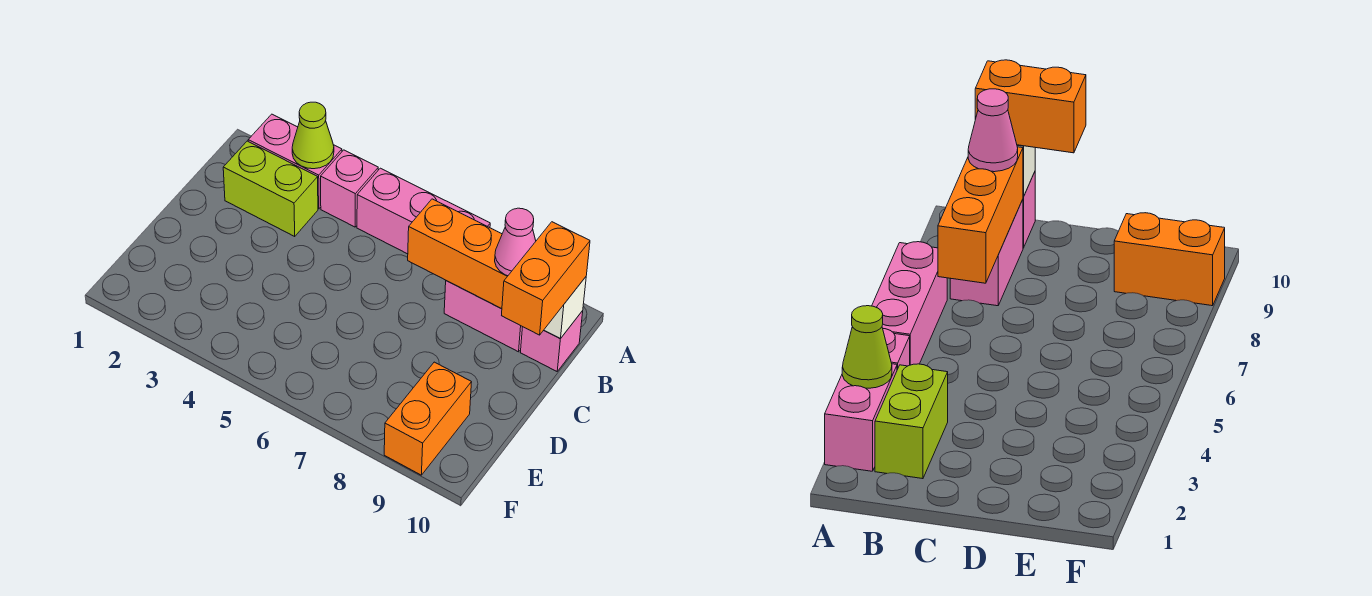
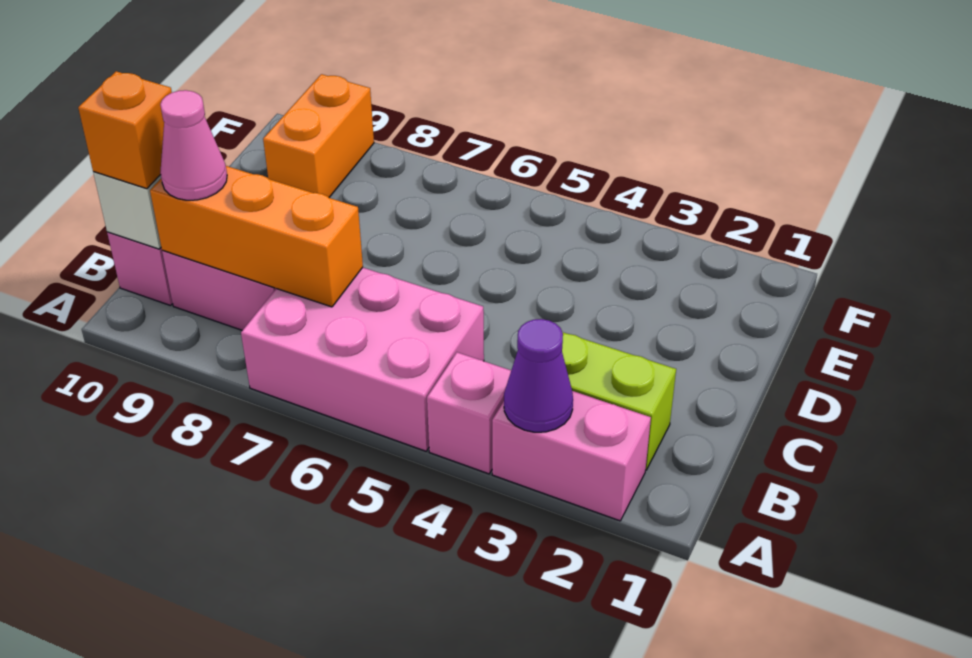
lime cone A3 level 2 -> purple cone A3 level 2
pink brick A5:A7 level 1 -> pink brick A5:B7 level 1
orange brick B10:C10 level 3 -> orange brick B10 level 3

